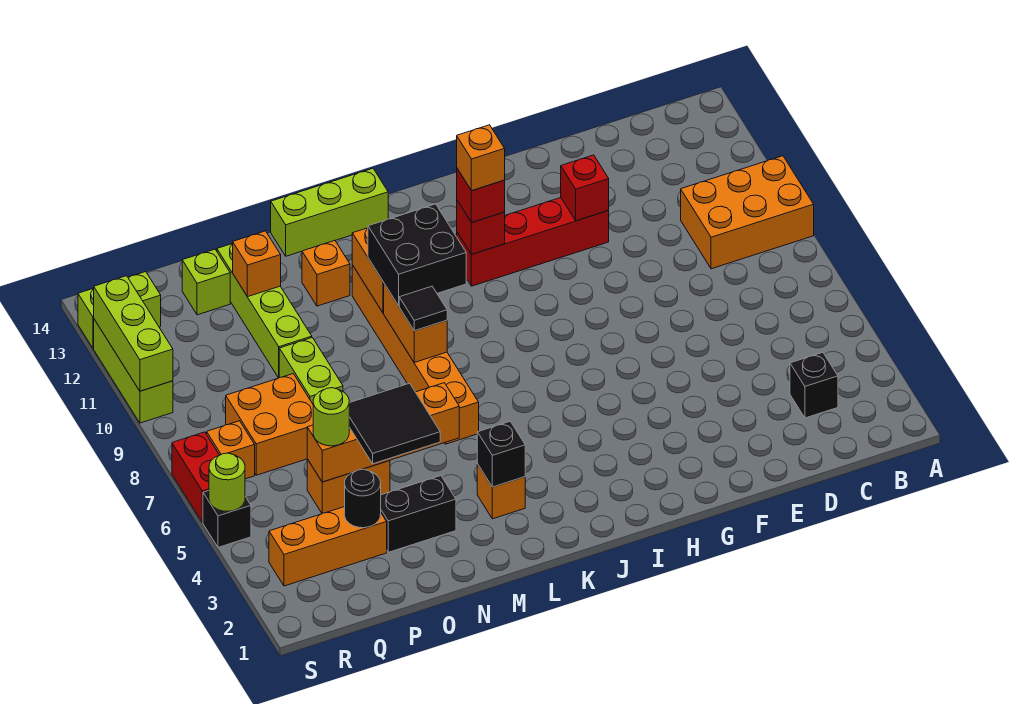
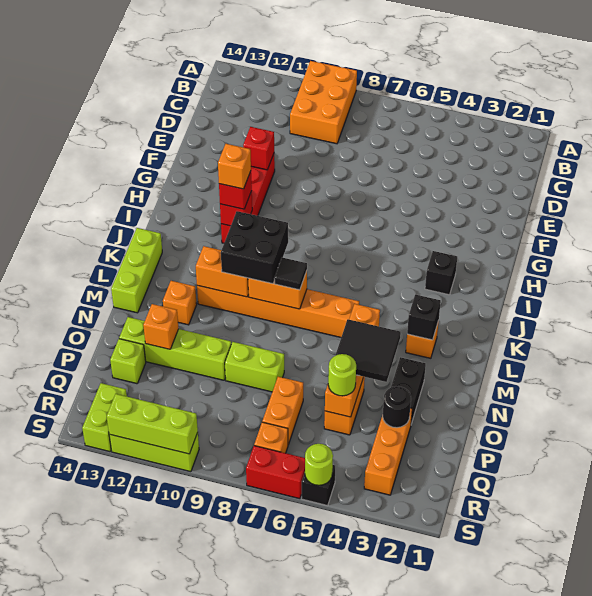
black brick C3 level 1 -> black brick I3 level 1
orange brick P7:Q8 level 1 -> orange brick P7:Q7 level 1

